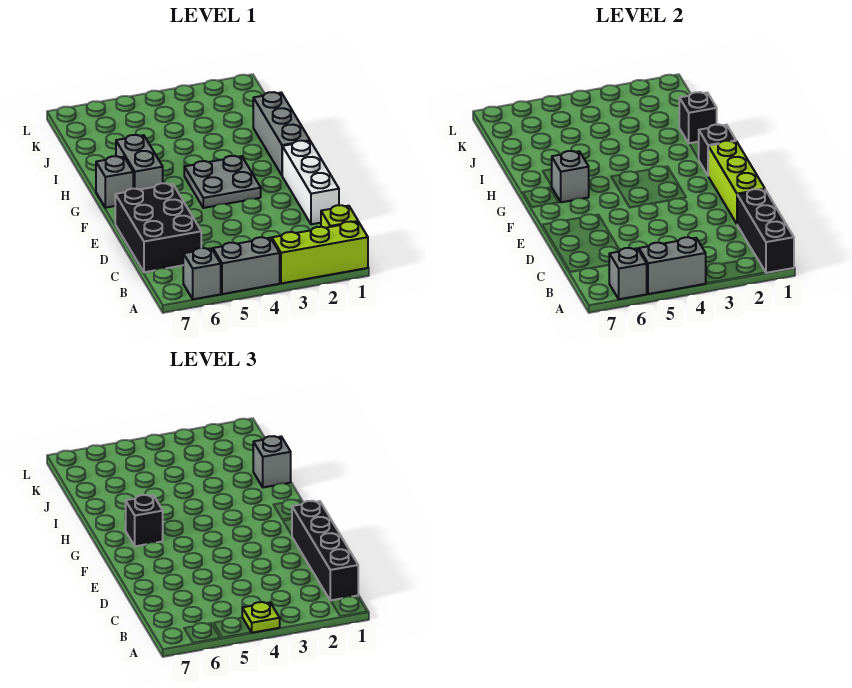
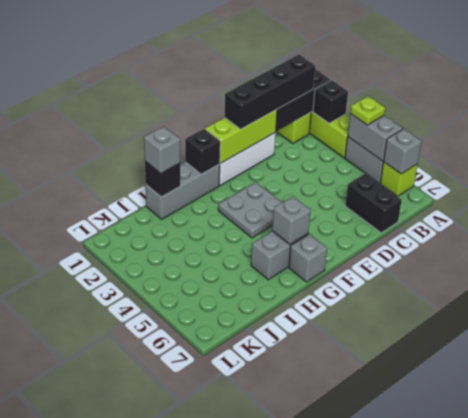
grey brick A6 level 1 -> lime brick A6 level 1
black brick C6:E7 level 1 -> black brick C6:C7 level 1
black brick G6 level 3 -> black brick A2 level 2

